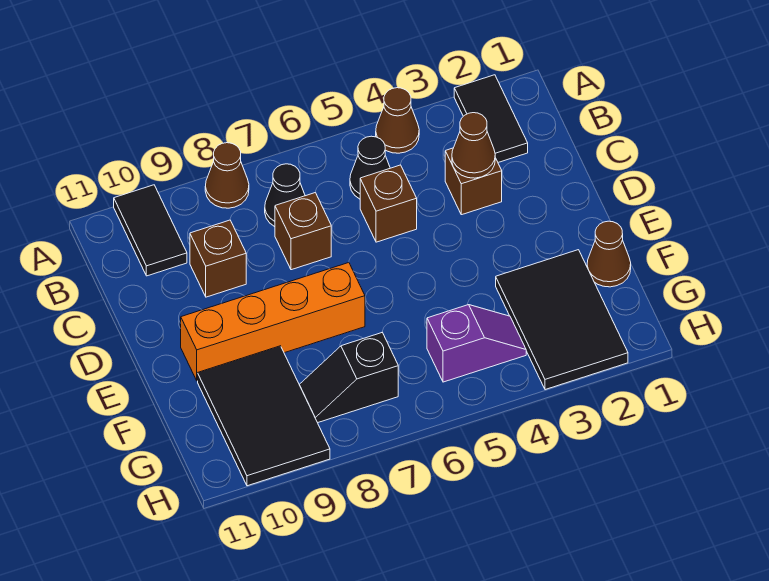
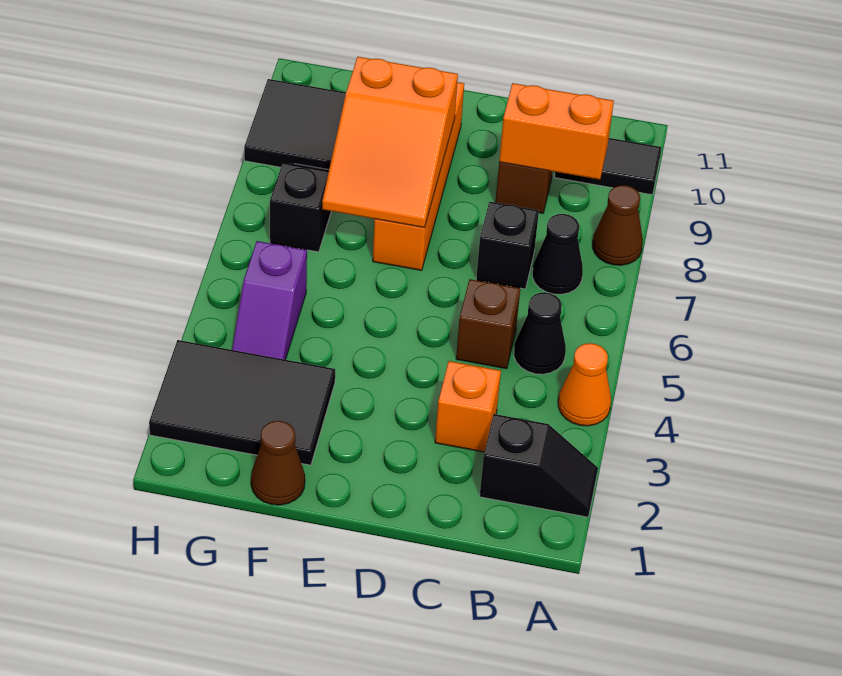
black tile A2:B2 level 1 -> black slope A2:B2 level 1 top B
brown cone A4 level 1 -> orange cone A4 level 1
none -> orange brick B9:C9 level 2
brown brick C3 level 1 -> orange brick C3 level 1
brown cone C3 level 2 -> none
brown brick C7 level 1 -> black brick C7 level 1
none -> orange slope E7:F9 level 2 top 9

